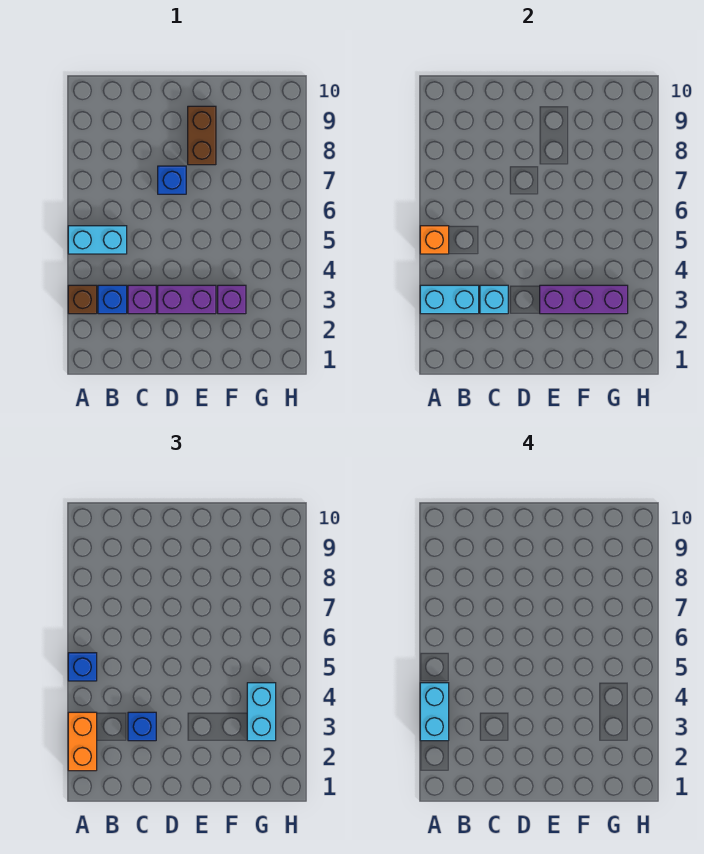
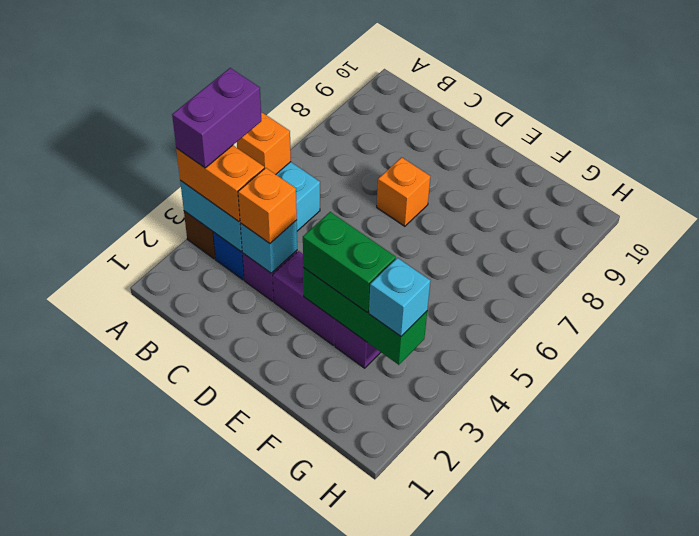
orange brick A2:A3 level 3 -> orange brick A3:B3 level 3
cyan brick A3:A4 level 4 -> purple brick A3:A4 level 4
blue brick A5 level 3 -> none
blue brick C3 level 3 -> orange brick C3 level 3
blue brick D7 level 1 -> orange brick D7 level 1
purple brick E3:G3 level 2 -> green brick E3:G3 level 2
none -> green brick E3:F3 level 3
brown brick E8:E9 level 1 -> none
cyan brick G3:G4 level 3 -> cyan brick G3 level 3

